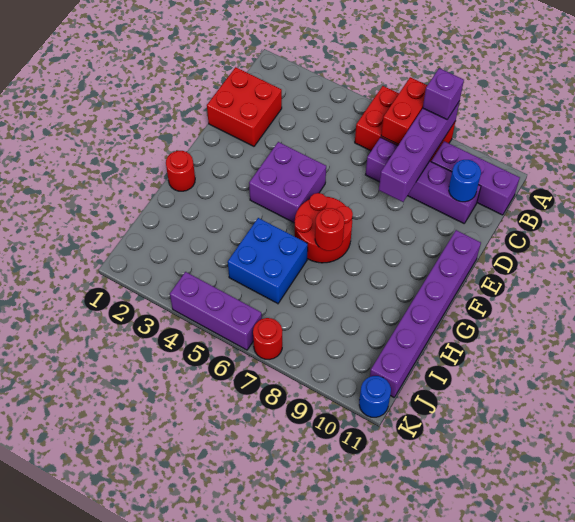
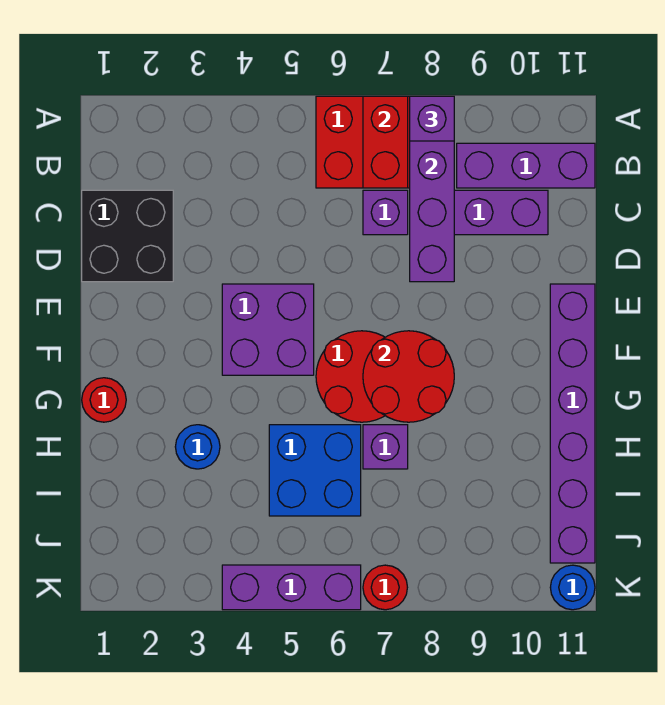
red brick C1:D2 level 1 -> black brick C1:D2 level 1
blue round brick C10 level 2 -> blue round brick H3 level 1
red round brick G7 level 2 -> red round brick F7:G8 level 2
none -> purple brick H7 level 1

